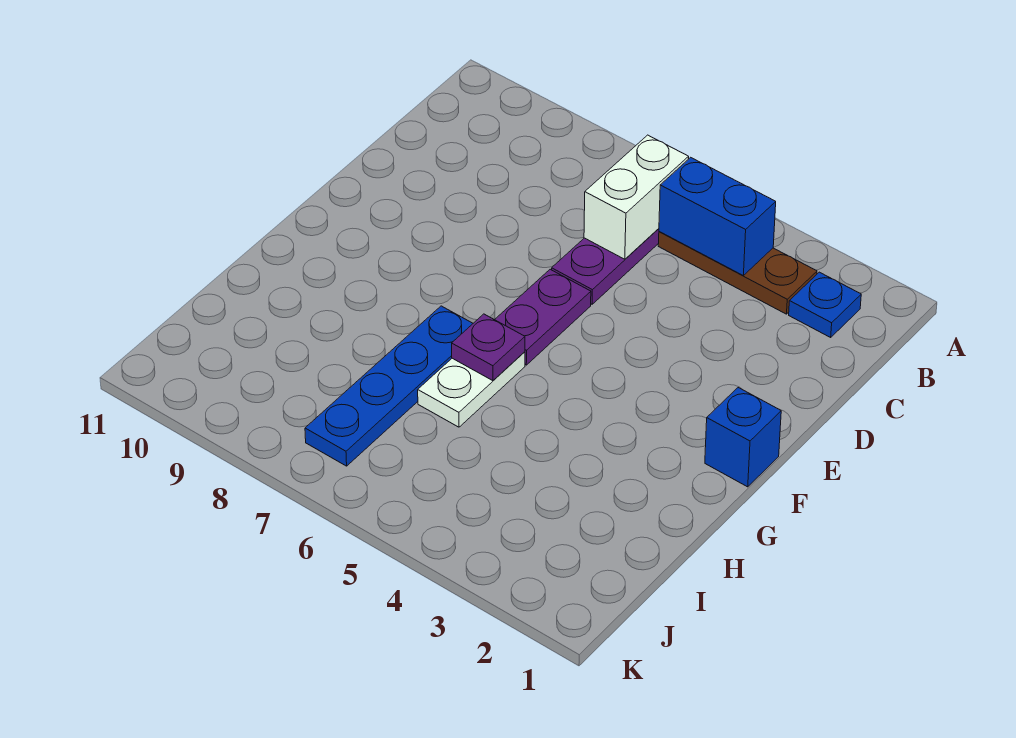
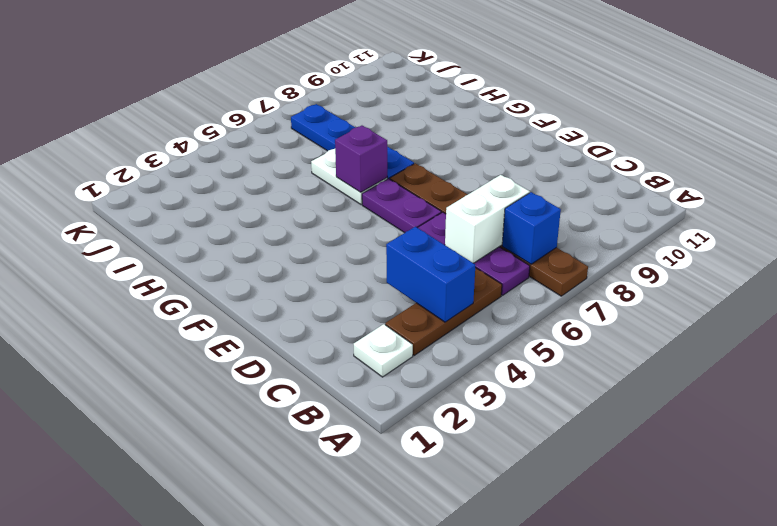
none -> brown plate A7:F7 level 1
blue plate B2 level 1 -> white plate B2 level 1
blue brick B4:B5 level 2 -> blue brick B4:C4 level 2
white brick B6:C6 level 2 -> white brick C6:C7 level 2
blue brick F1 level 1 -> blue brick B7 level 2
purple plate G6 level 2 -> purple brick G6 level 2

